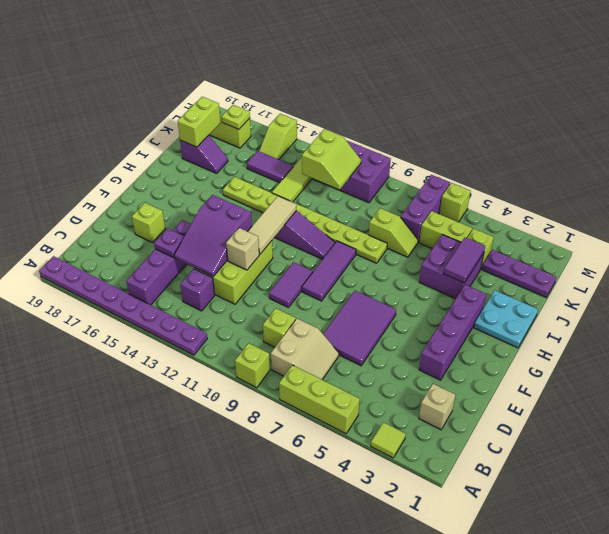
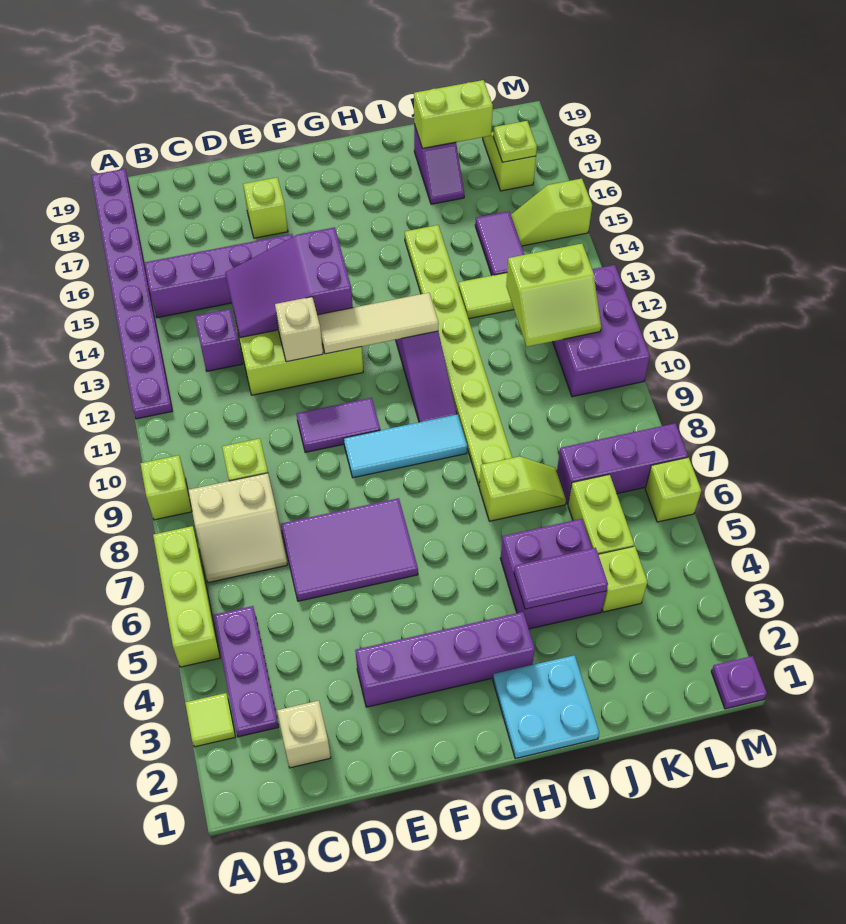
purple plate D15 level 2 -> purple plate M1 level 1
purple tile F9:H9 level 1 -> cyan tile F9:H9 level 1
lime slope J7:J8 level 1 top 8 -> lime slope I7:J7 level 1 top I
purple plate K1:K3 level 1 -> purple plate B3:B5 level 1

